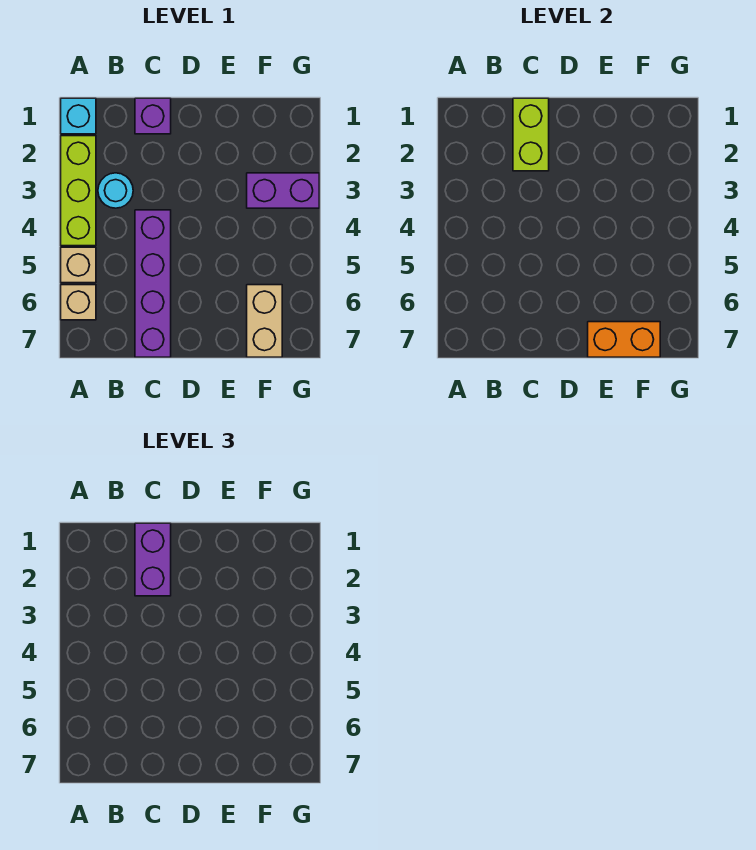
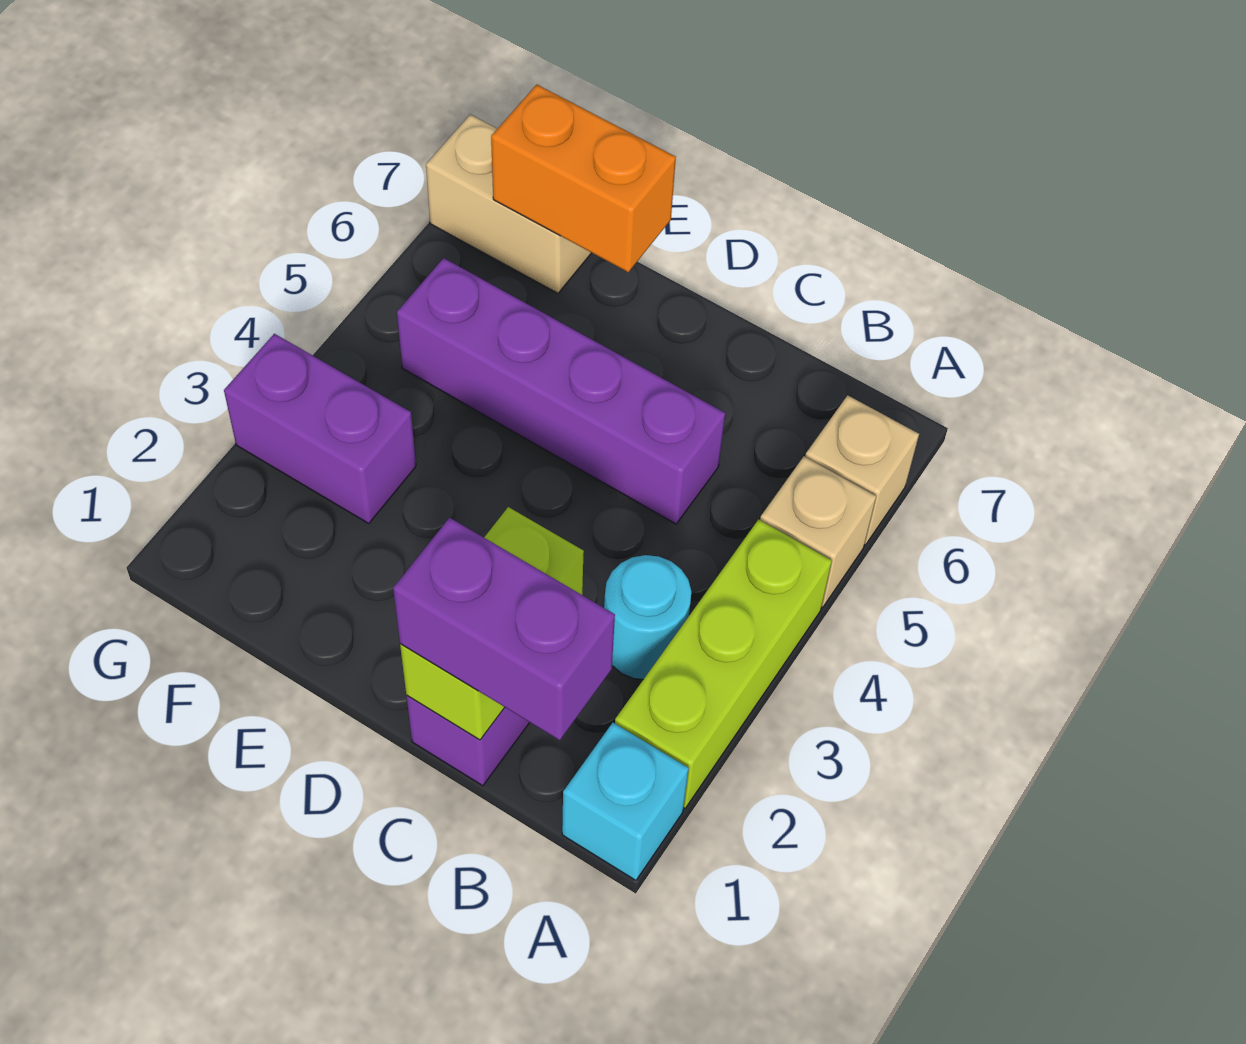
purple brick C1:C2 level 3 -> purple brick B1:C1 level 3
purple brick C4:C7 level 1 -> purple brick C5:F5 level 1
tan brick F6:F7 level 1 -> tan brick F7:G7 level 1

